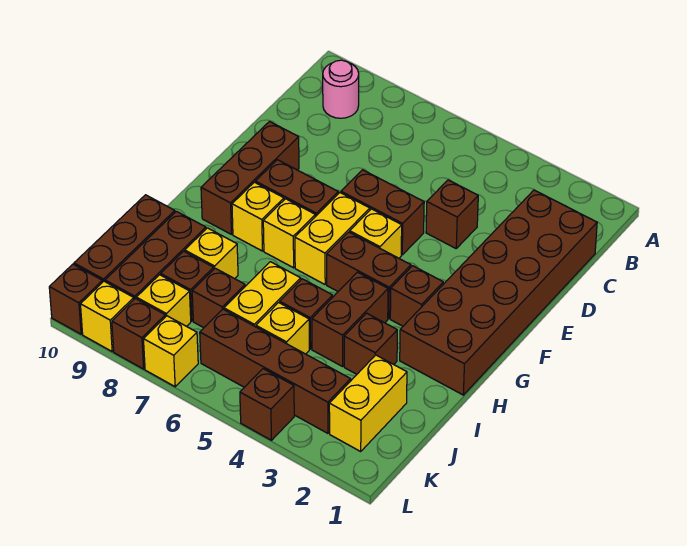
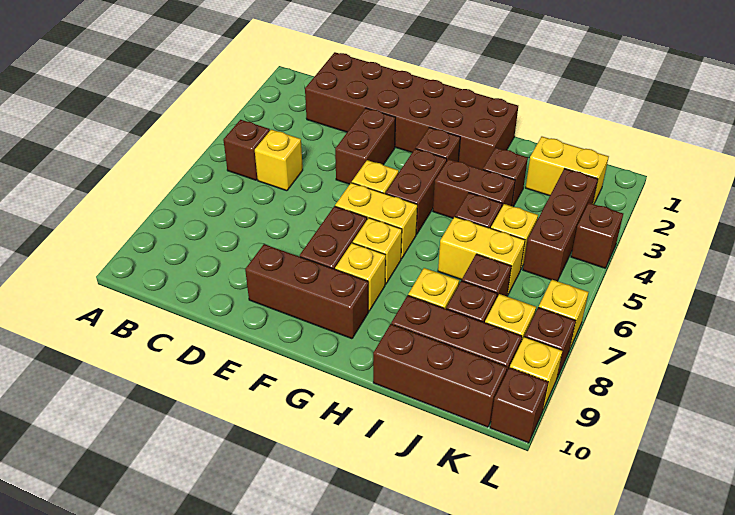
pink round brick B9 level 1 -> none
none -> yellow brick C5 level 1
brown brick D4 level 1 -> brown brick B5 level 1
brown brick E5:E6 level 1 -> brown brick E3:E4 level 1
brown brick K3:K6 level 1 -> brown brick K3:K5 level 1

